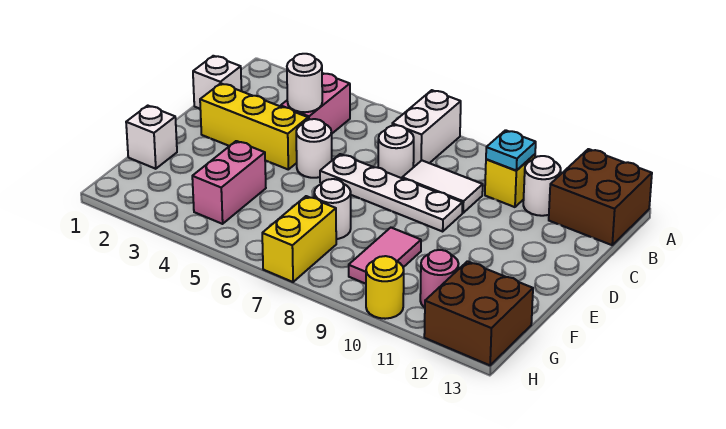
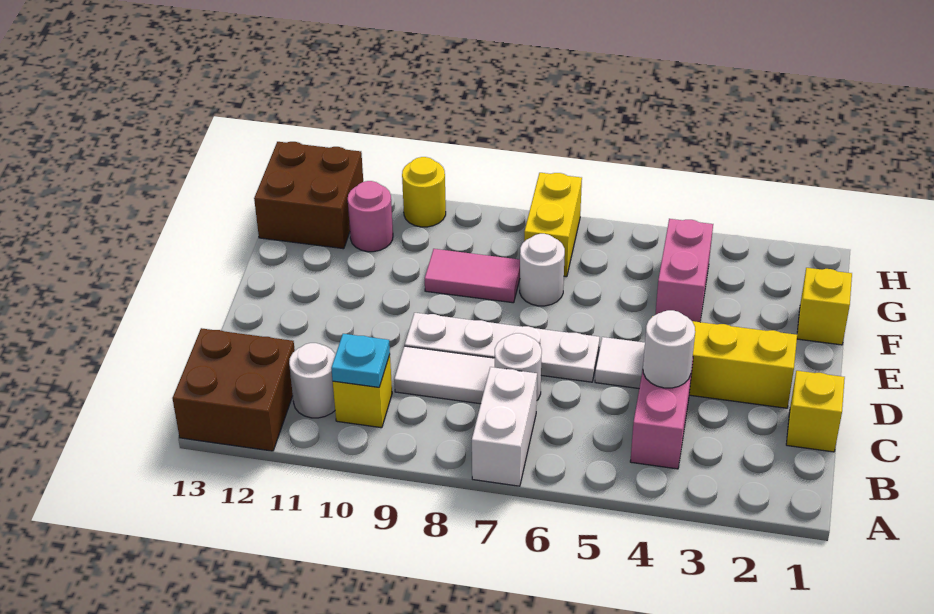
white brick C1 level 1 -> yellow brick C1 level 1
white round brick D5 level 1 -> white tile D5 level 1
white brick F1 level 1 -> yellow brick F1 level 1
pink tile F9:G9 level 1 -> pink tile F8:F9 level 1

